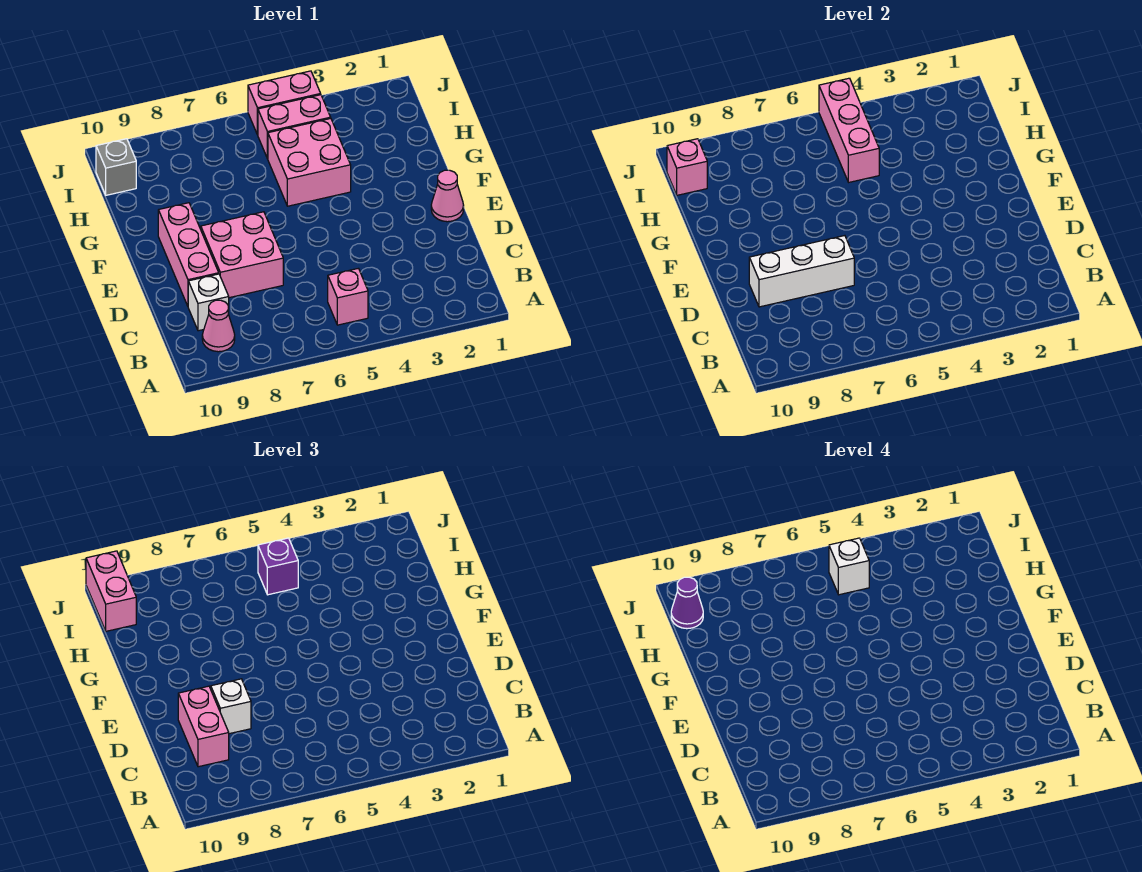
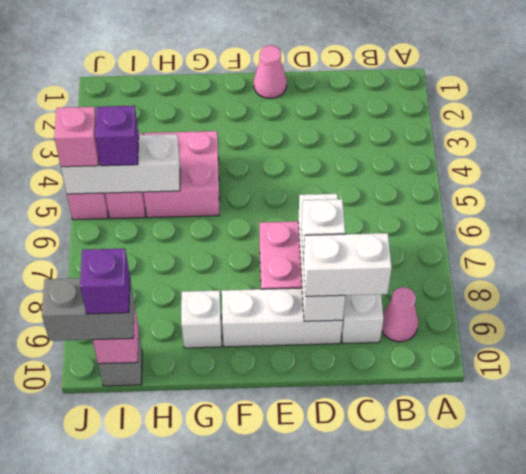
pink brick B5 level 1 -> pink brick J5 level 3
pink brick C9:D9 level 3 -> white brick C9:D9 level 3
pink brick D9:F9 level 1 -> white brick D9:F9 level 1
pink brick H5:J5 level 2 -> white brick H5:J5 level 2
white brick I5 level 4 -> white brick G9 level 1
pink brick I10:J10 level 3 -> grey brick I10:J10 level 3
purple cone I10 level 4 -> purple brick I10 level 4

